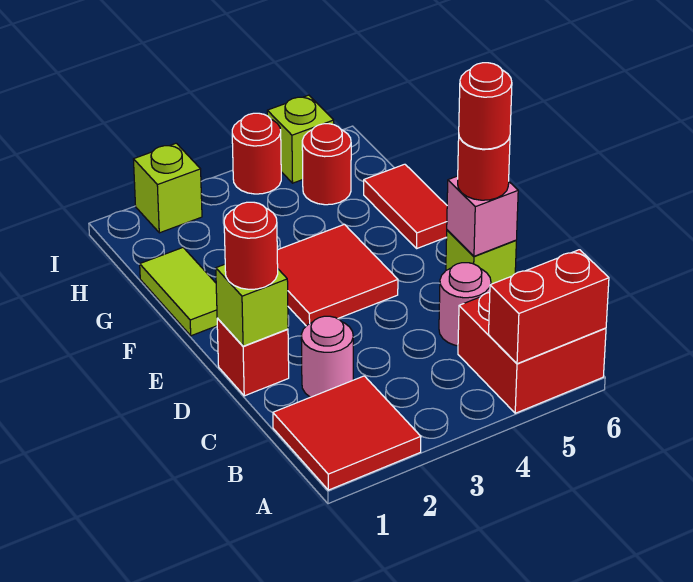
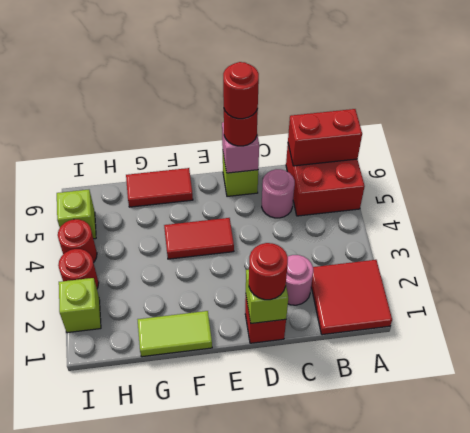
red brick A5:A6 level 2 -> red brick A6:B6 level 2
red tile E3:F4 level 1 -> red tile E4:F4 level 1
red round brick H5 level 1 -> red round brick I3 level 1

